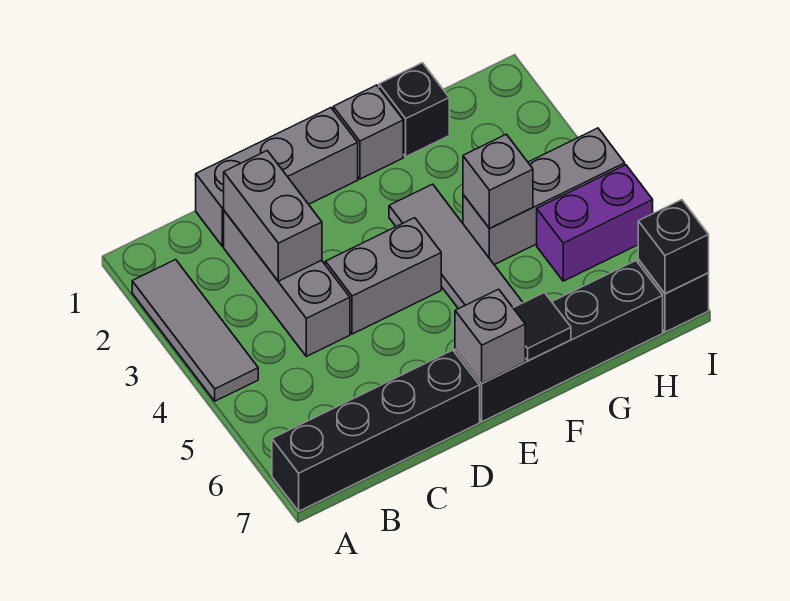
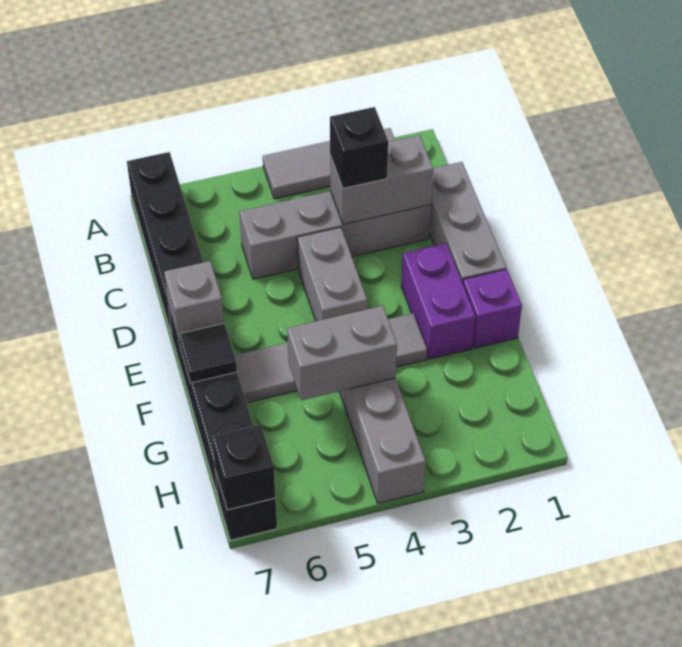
grey brick C2:C4 level 1 -> grey brick C2:C5 level 1
grey brick F1 level 1 -> purple brick F1 level 1
black brick G1 level 1 -> black brick C3 level 3
grey brick G4 level 2 -> grey brick G4:G5 level 2
purple brick H5:I5 level 1 -> purple brick E2:F2 level 1

